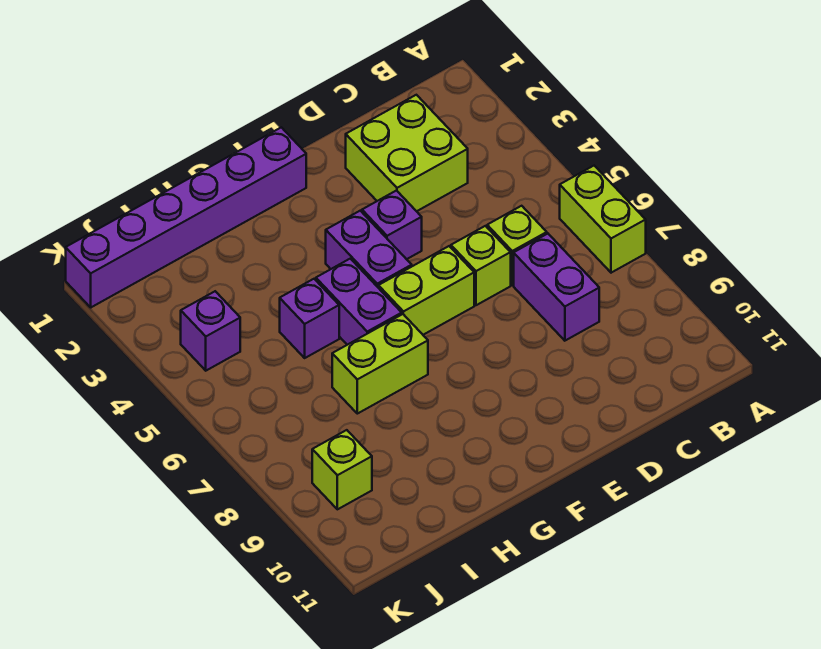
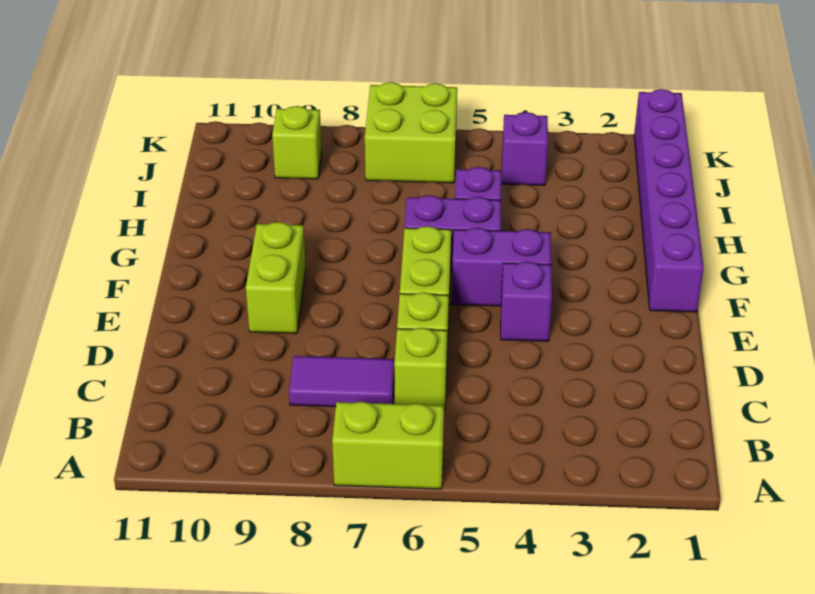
lime brick C2:D3 level 1 -> lime brick J6:K7 level 1
purple brick C7:C8 level 1 -> purple tile C7:C8 level 1
lime brick G7:H7 level 1 -> lime brick E9:F9 level 1

